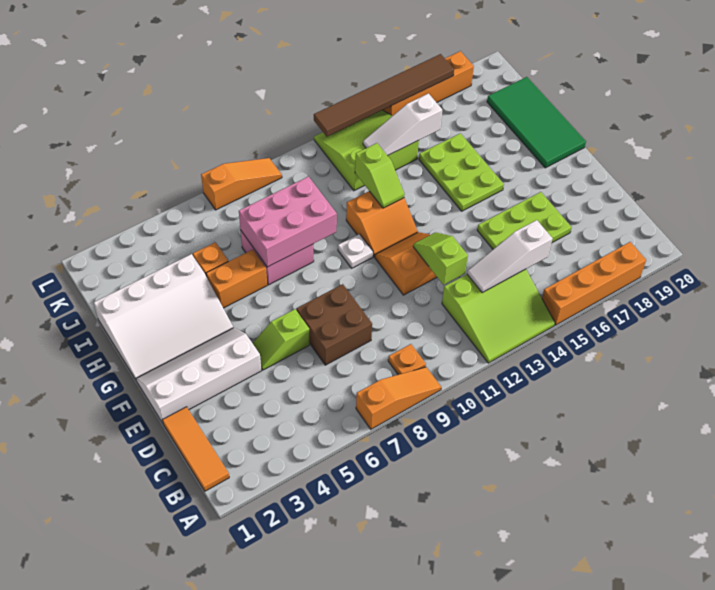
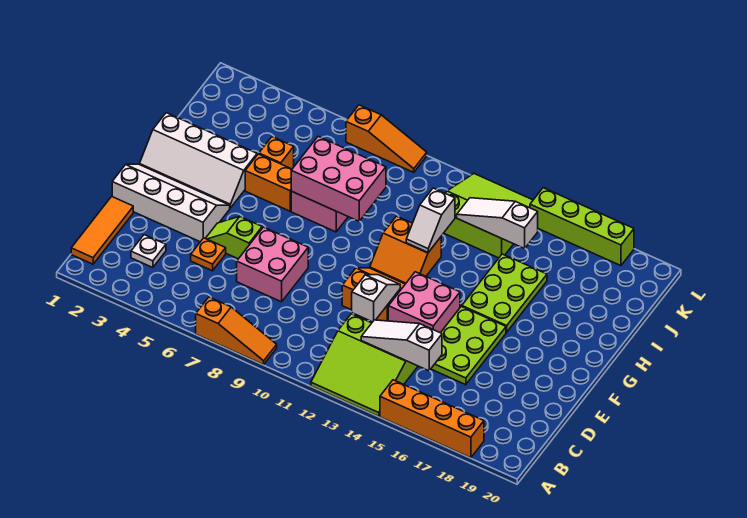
orange plate B9 level 1 -> orange plate D5 level 1
brown brick D7:E8 level 1 -> pink brick D7:E8 level 1
lime slope D12:E12 level 2 top D -> white slope D12:E12 level 2 top D
lime plate D15:E17 level 1 -> lime plate D15:F16 level 1
none -> pink brick E13:F14 level 1
white slope G1:I4 level 1 top I -> white slope G1:H4 level 1 top H
white plate G10 level 1 -> white plate C3 level 1
green tile G19:J20 level 1 -> none
lime slope H12:I12 level 2 top I -> white slope H12:I12 level 2 top I
brown tile L12:L17 level 2 -> none
orange brick L15:L18 level 1 -> lime brick L15:L18 level 1

